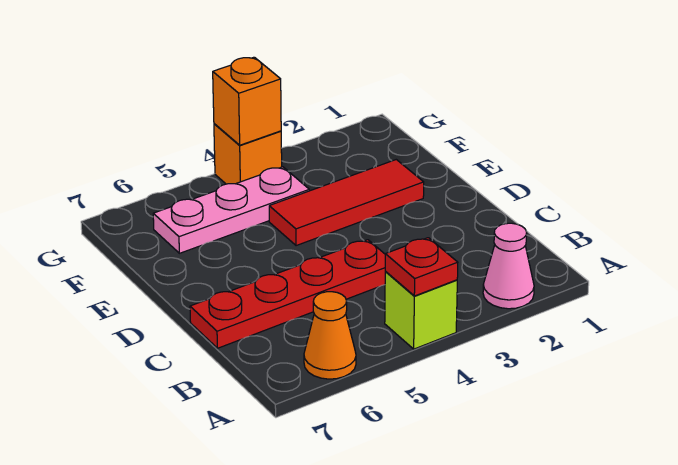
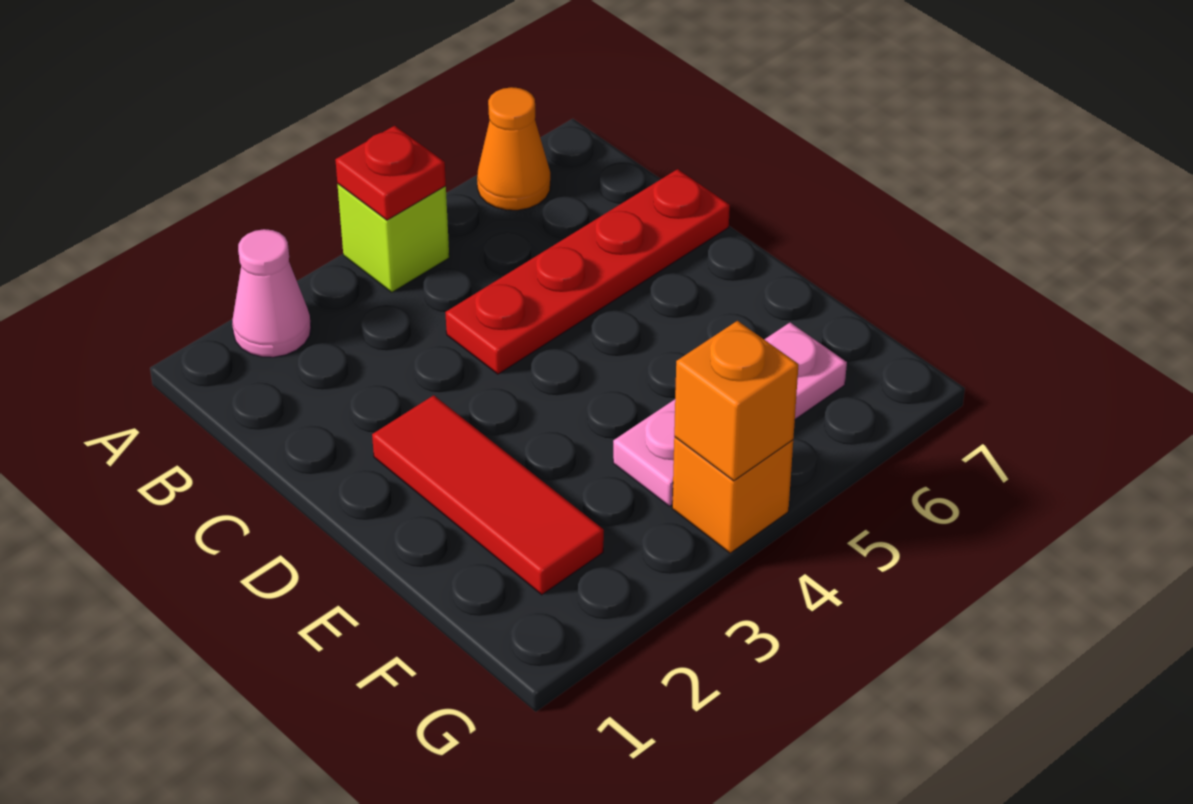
red tile E2:E4 level 1 -> red tile D2:F2 level 1

